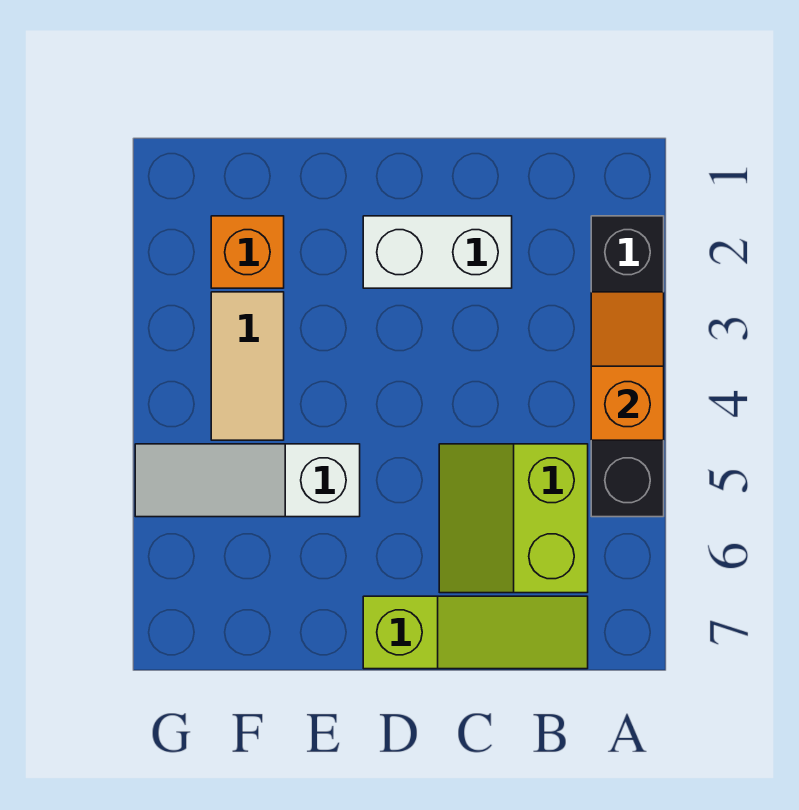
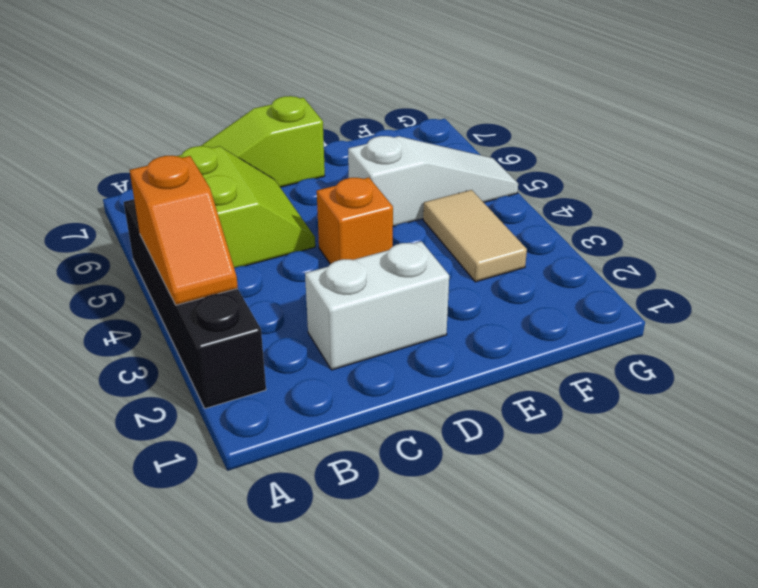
orange brick F2 level 1 -> orange brick D4 level 1

